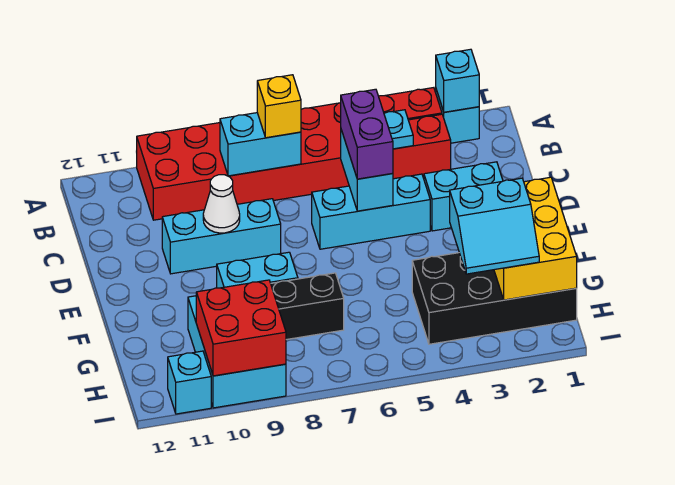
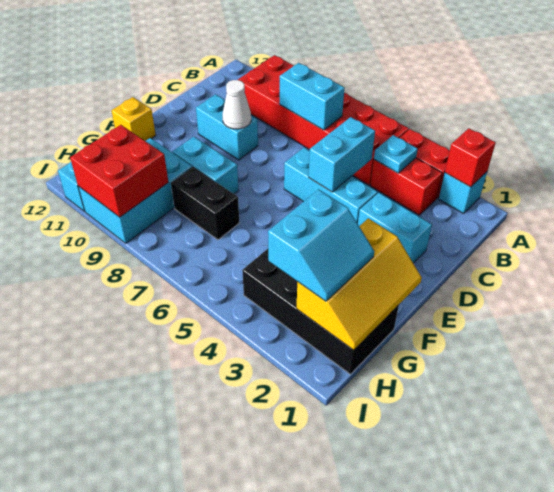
cyan brick A2 level 2 -> red brick A2 level 2
yellow brick B7 level 3 -> yellow brick F12 level 1
purple brick C5:D5 level 3 -> none
cyan brick D8:D10 level 1 -> cyan brick D9:D10 level 1
yellow brick F1:H2 level 2 -> yellow slope F1:H2 level 2 top 2
cyan slope G2:H3 level 3 top G -> cyan slope G2:H3 level 3 top 3

